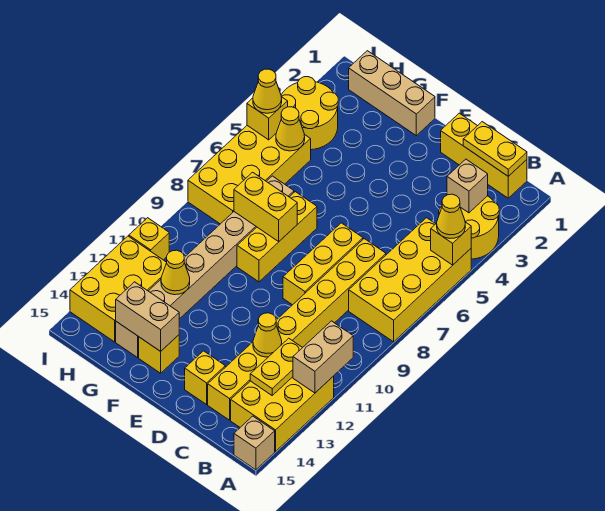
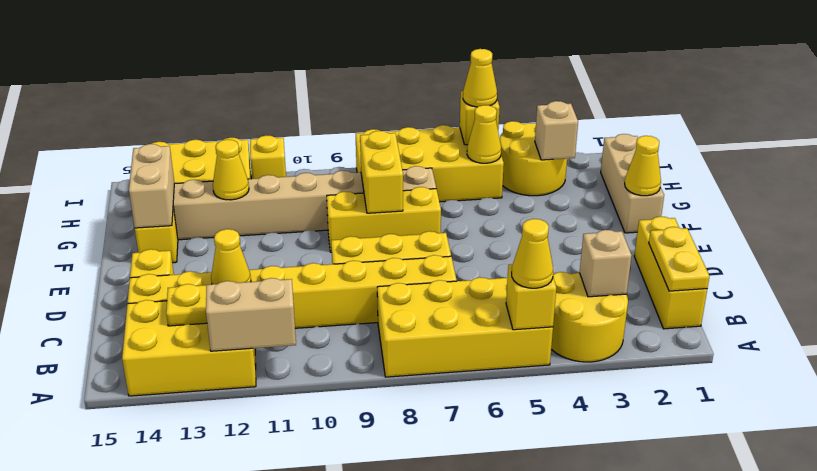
tan brick A15 level 1 -> tan brick H3 level 2
none -> yellow cone F1 level 2

